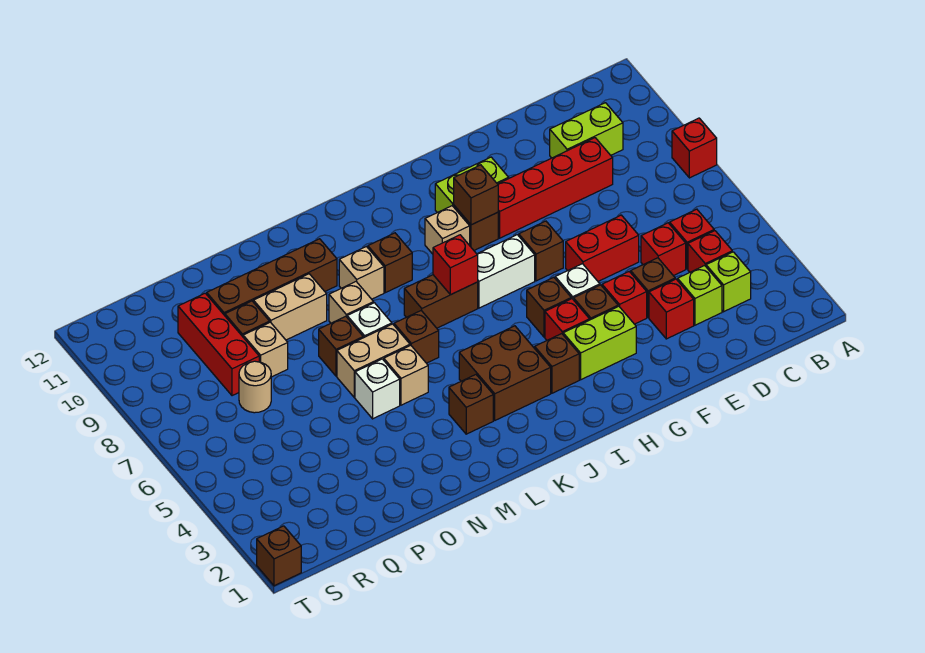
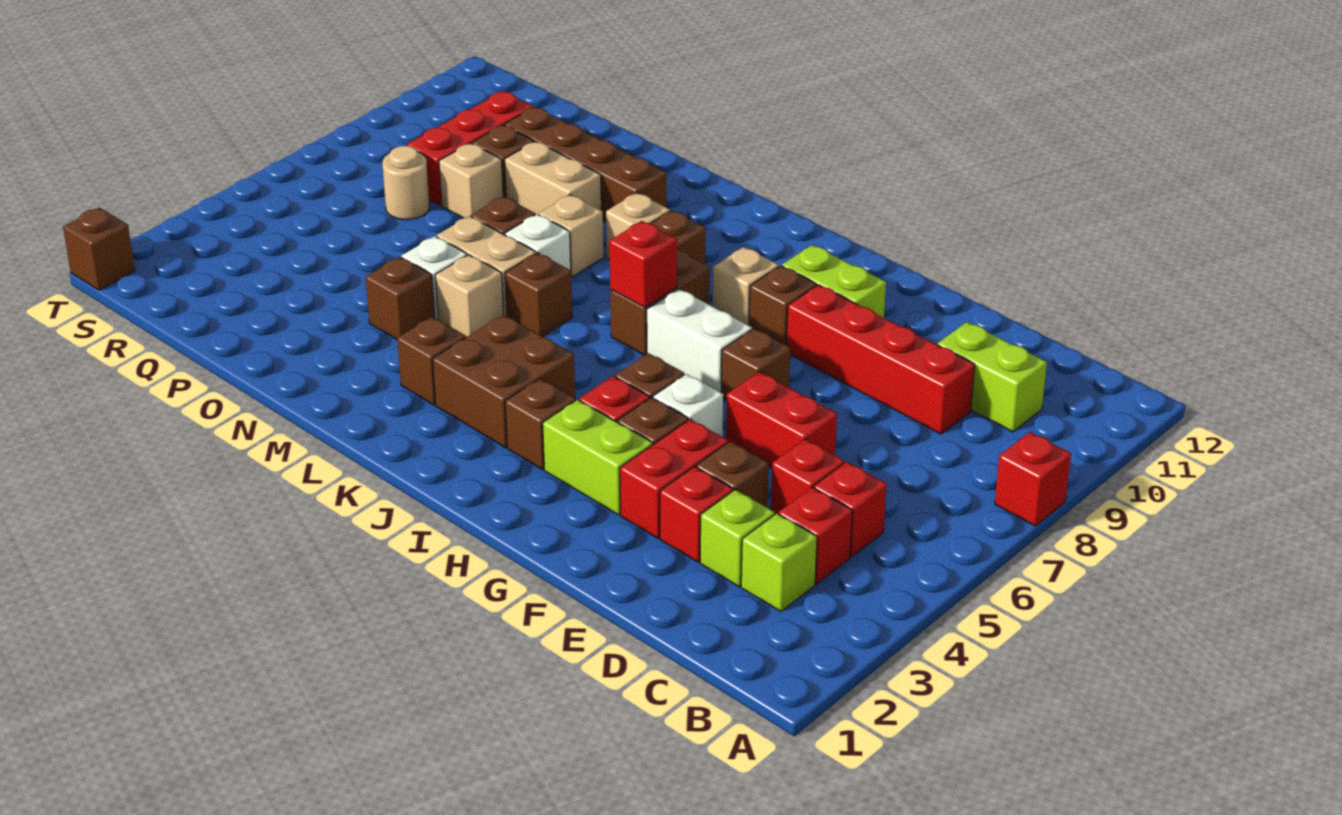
red brick F4 level 1 -> red brick F3:F4 level 1
brown brick H9 level 2 -> brown brick N4 level 1
brown brick J7:K7 level 1 -> brown brick J7:J8 level 1

